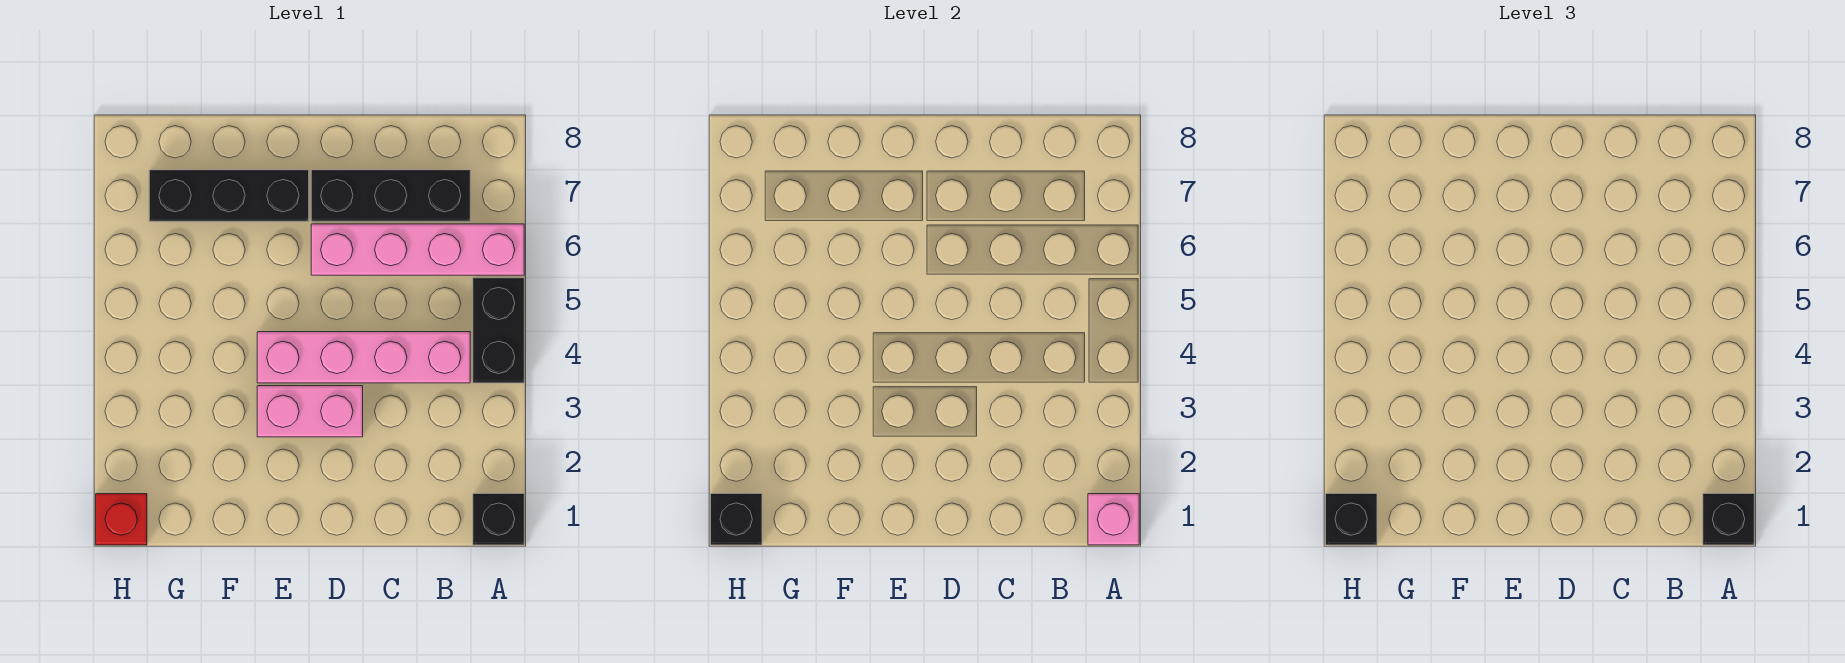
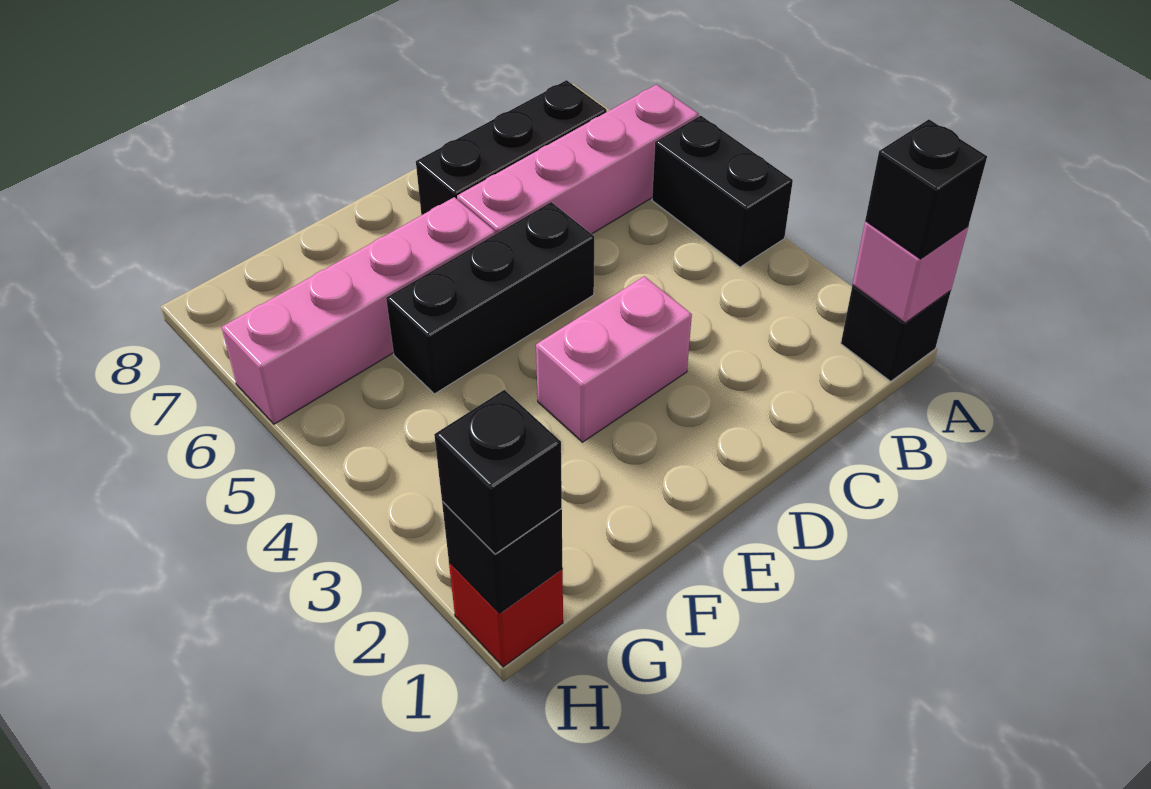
pink brick B4:E4 level 1 -> pink brick E6:H6 level 1
black brick E7:G7 level 1 -> black brick D5:F5 level 1

